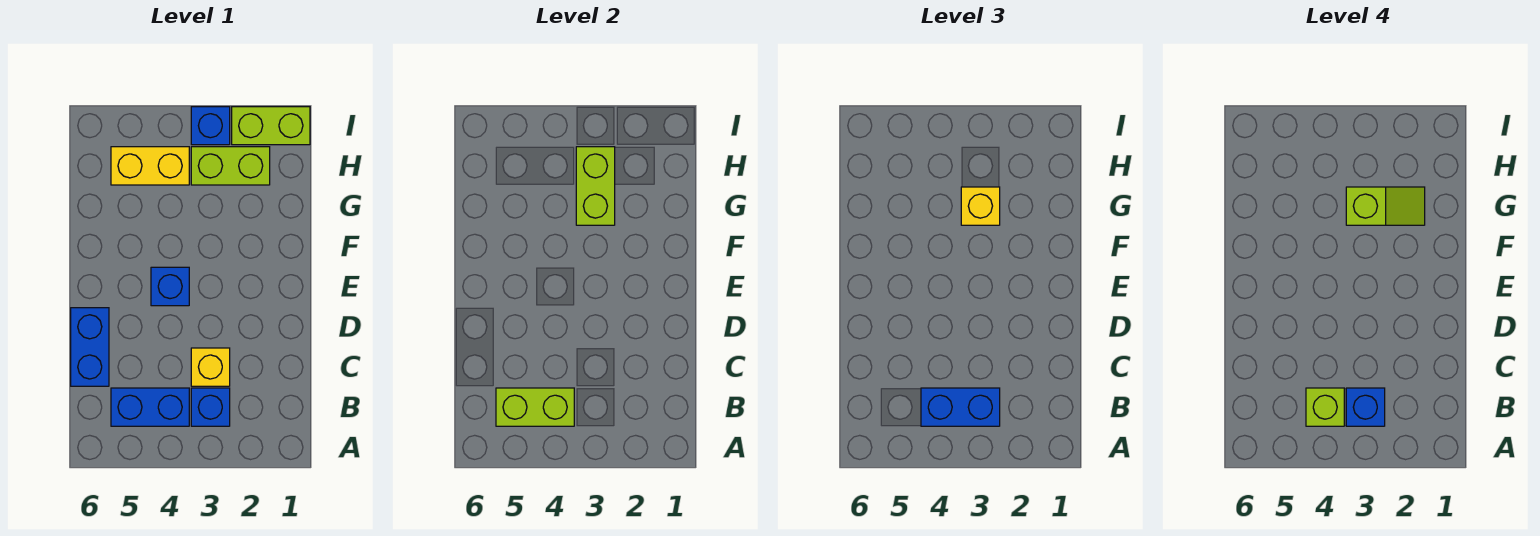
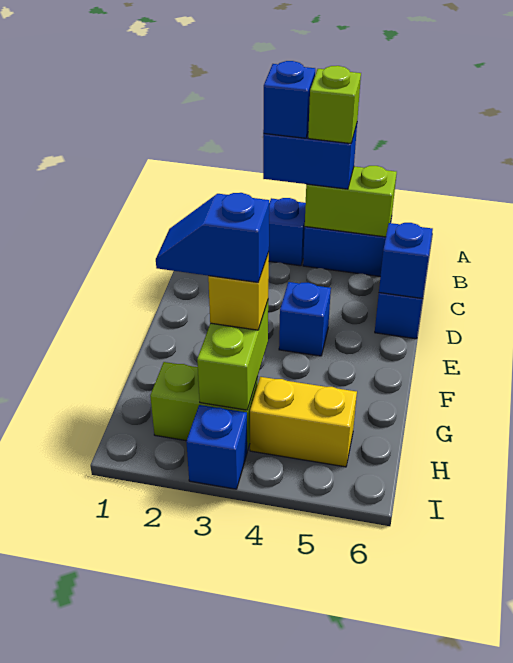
yellow brick C3 level 1 -> none
none -> blue brick D6 level 2
lime slope G2:G3 level 4 top 3 -> blue slope G2:G3 level 4 top 3
lime brick I1:I2 level 1 -> none

